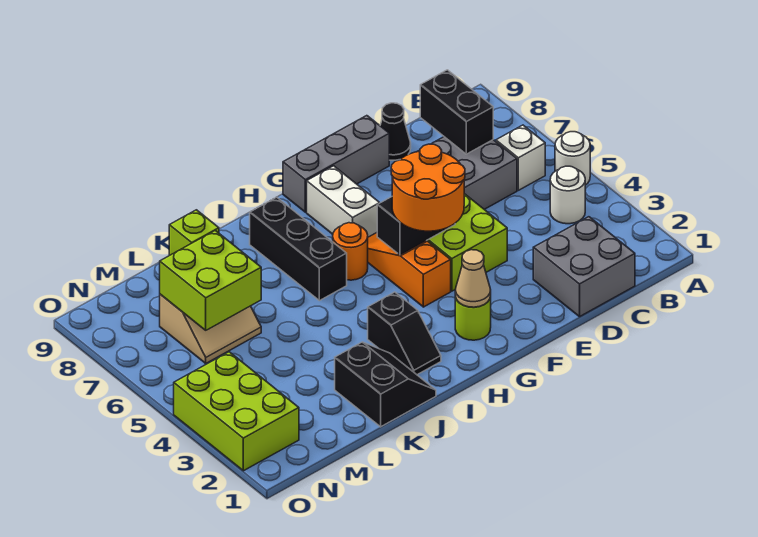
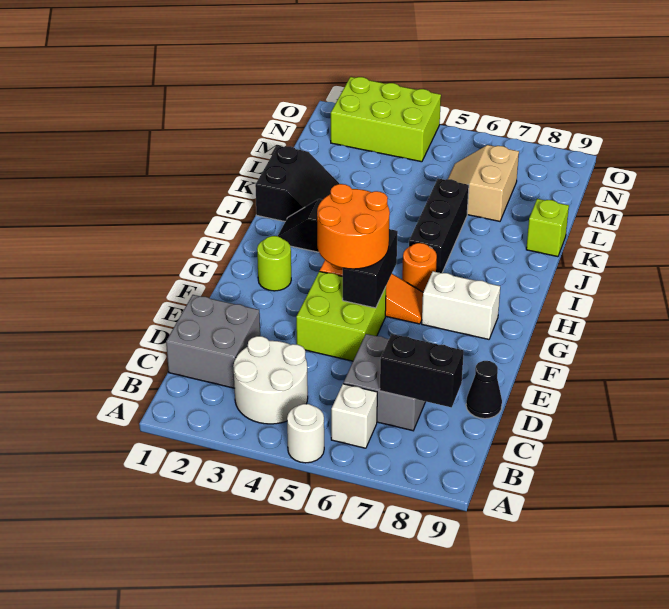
white round brick B4 level 1 -> white round brick B3:C4 level 1
grey brick E9:G9 level 1 -> none
tan cone G2 level 2 -> none
black brick I6:I8 level 1 -> black brick I6:K6 level 1
black slope J1:K2 level 1 top K -> black slope J1:K2 level 1 top 1
lime brick L6:M7 level 2 -> none

